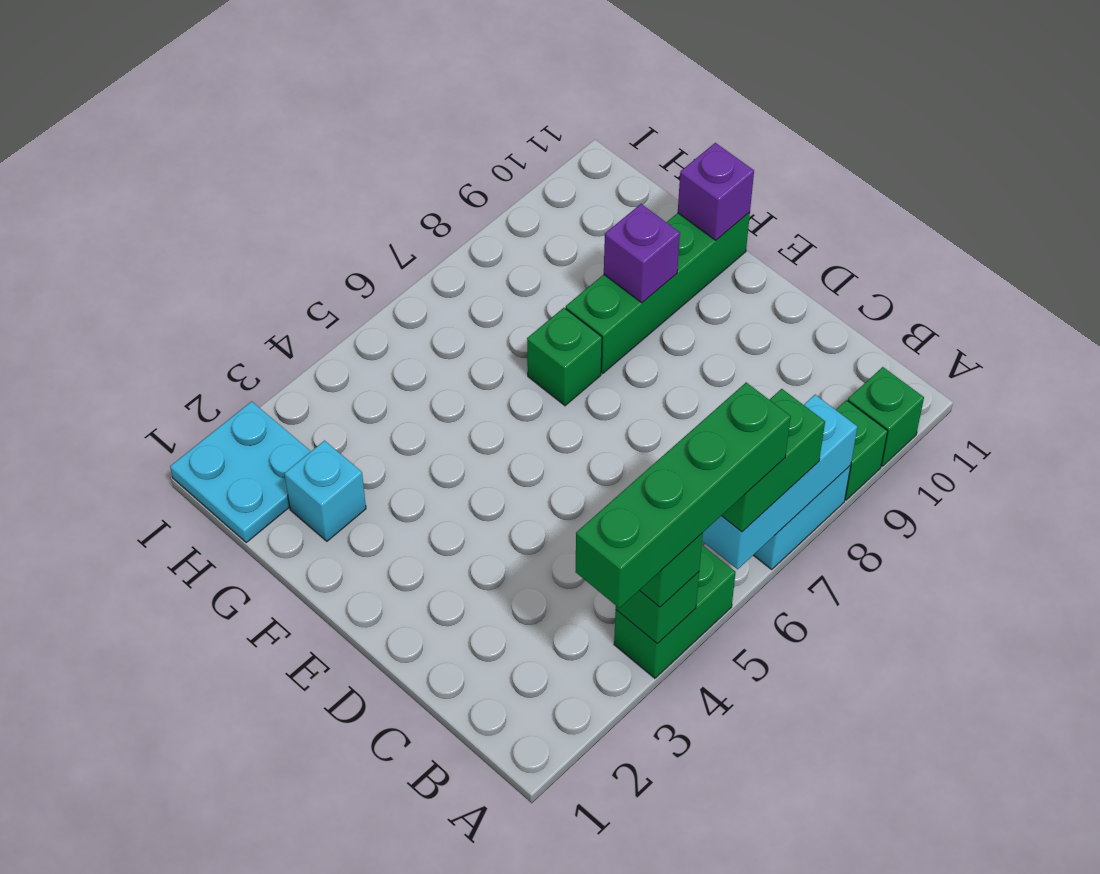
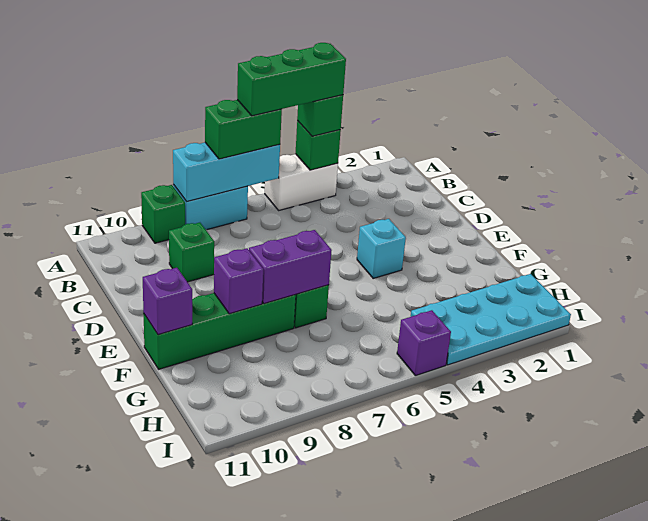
green brick A3:A6 level 4 -> green brick A4:A6 level 4
green brick A4:A5 level 1 -> white brick A4:A5 level 1
green brick A10 level 1 -> green brick C9 level 1
none -> purple brick F7:F8 level 2
cyan brick G2 level 1 -> cyan brick E4 level 1
cyan plate H1:I2 level 1 -> cyan plate H1:I4 level 1
none -> purple brick I5 level 1

